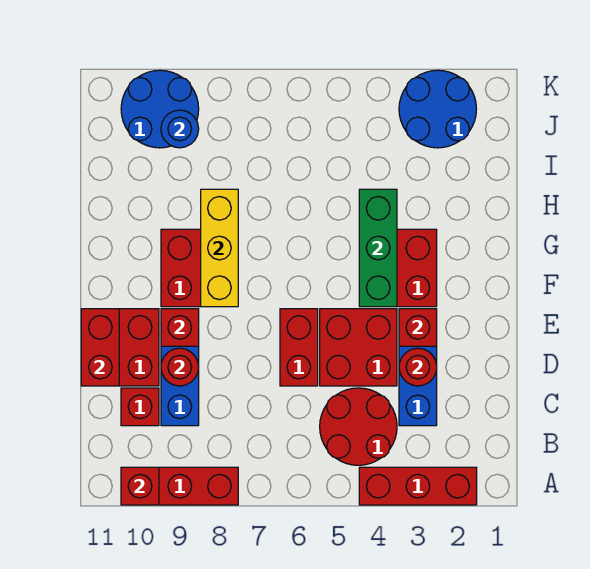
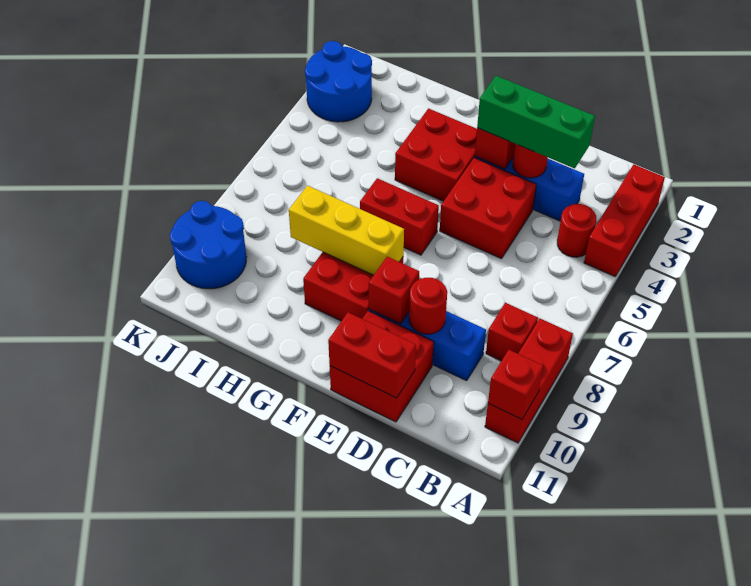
red round brick B4:C5 level 1 -> red round brick B4 level 1
red brick C10 level 1 -> red brick B8 level 1
red brick D6:E6 level 1 -> red brick F6:G6 level 1
green brick F4:H4 level 2 -> green brick C3:E3 level 3
blue round brick J9 level 2 -> none

